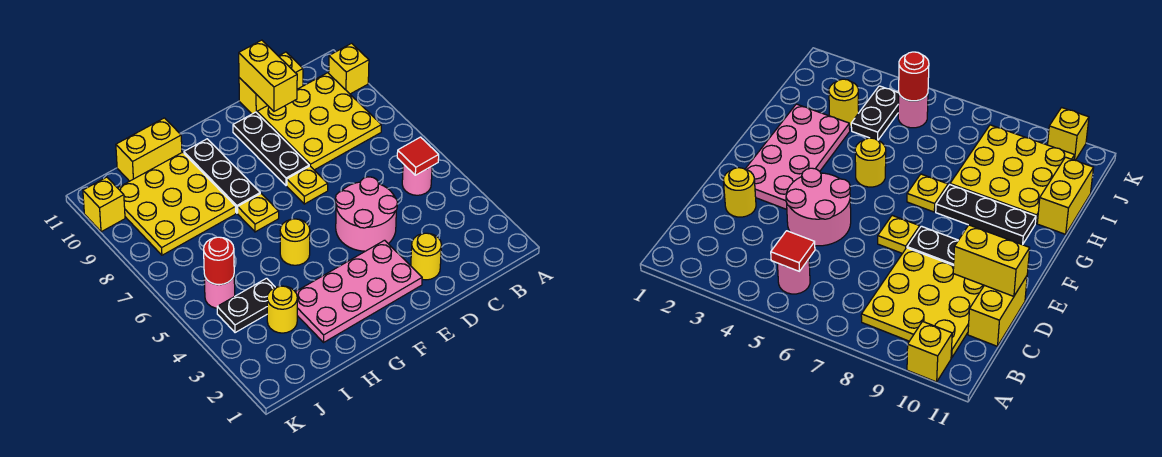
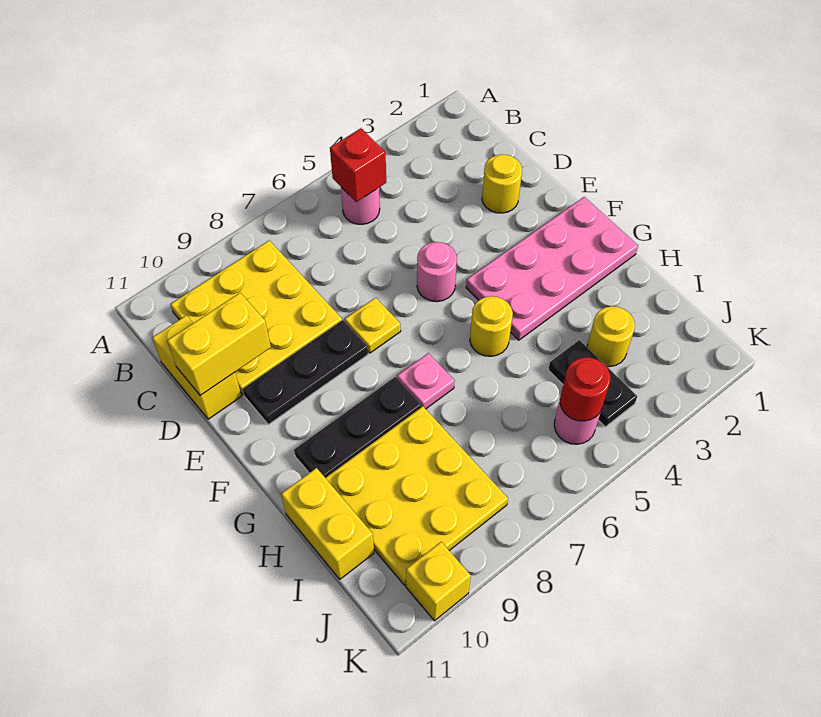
yellow brick A10 level 1 -> none
red tile B5 level 2 -> red brick B5 level 2
pink round brick D4:E5 level 1 -> pink round brick E5 level 1
pink plate E2:H3 level 1 -> pink plate F1:G4 level 1
yellow plate G7 level 1 -> pink plate G7 level 1

